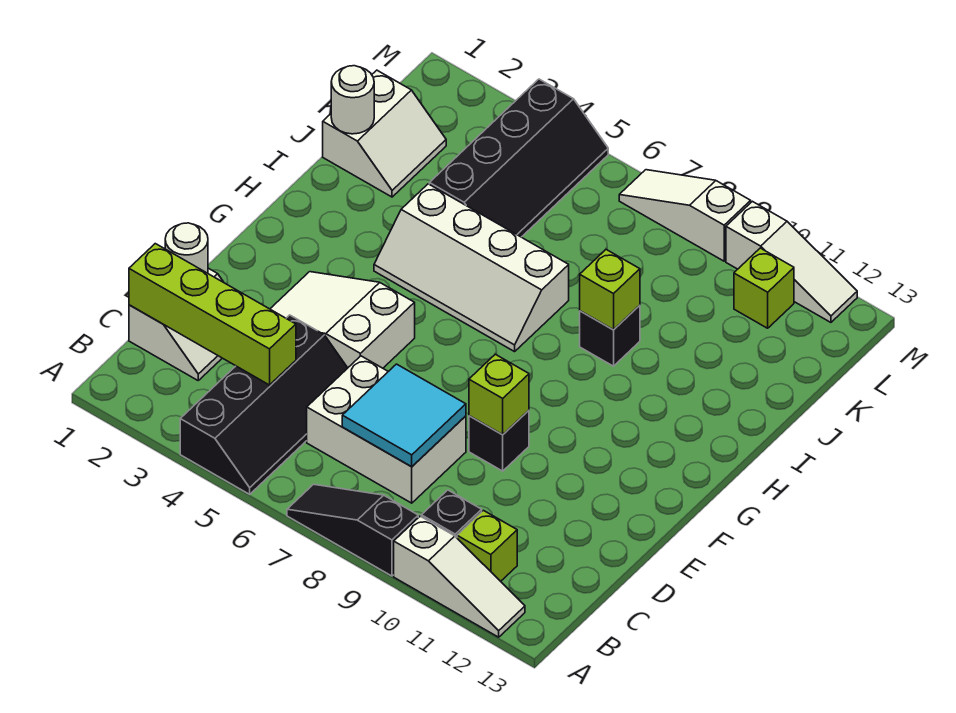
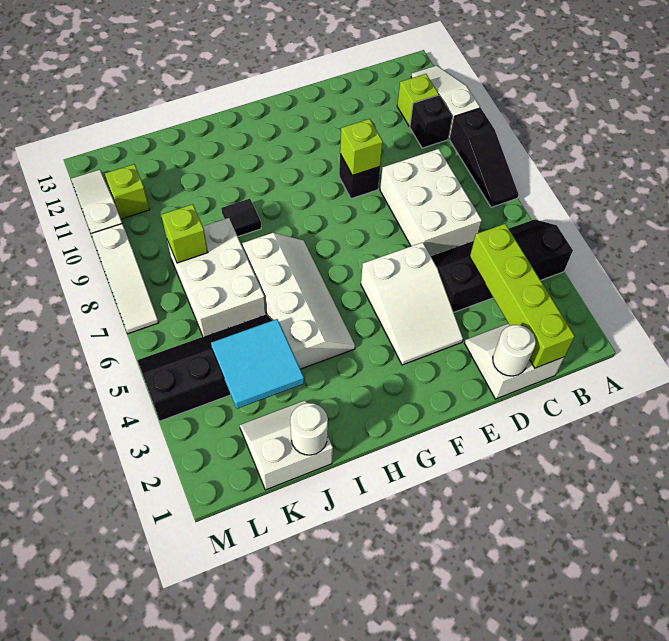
cyan tile C7:D8 level 2 -> cyan tile J3:K4 level 2
black brick I9 level 1 -> black tile I9 level 1
lime brick I9 level 2 -> lime brick K8 level 2
none -> white brick J6:K8 level 1

